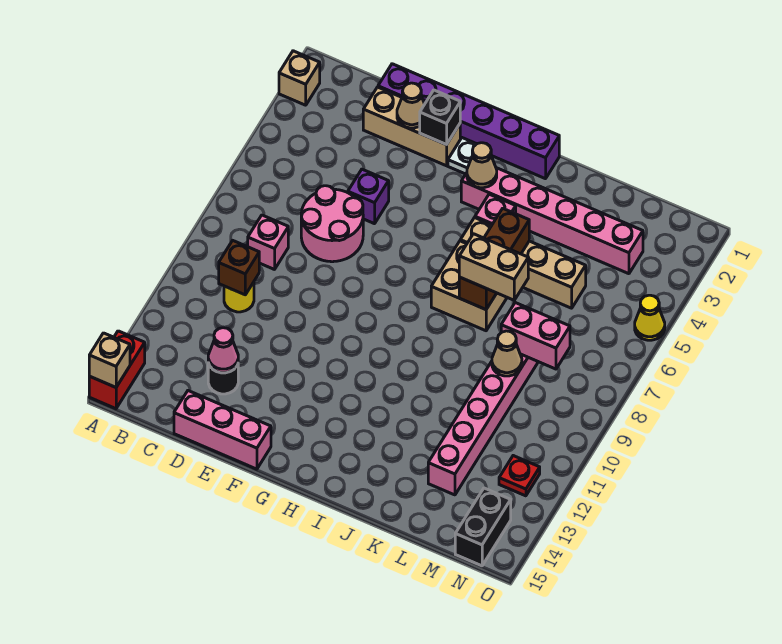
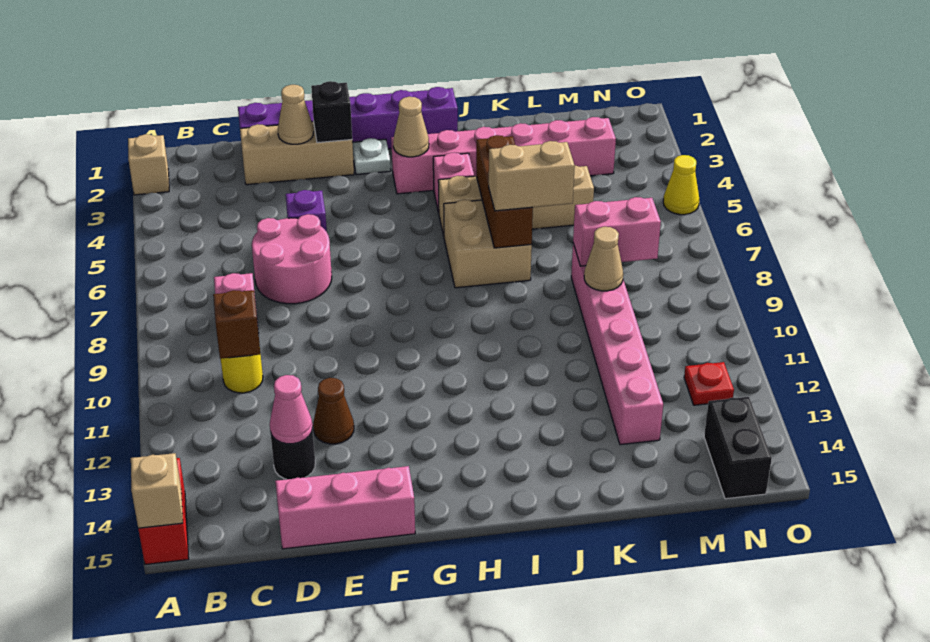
none -> brown cone E12 level 1

